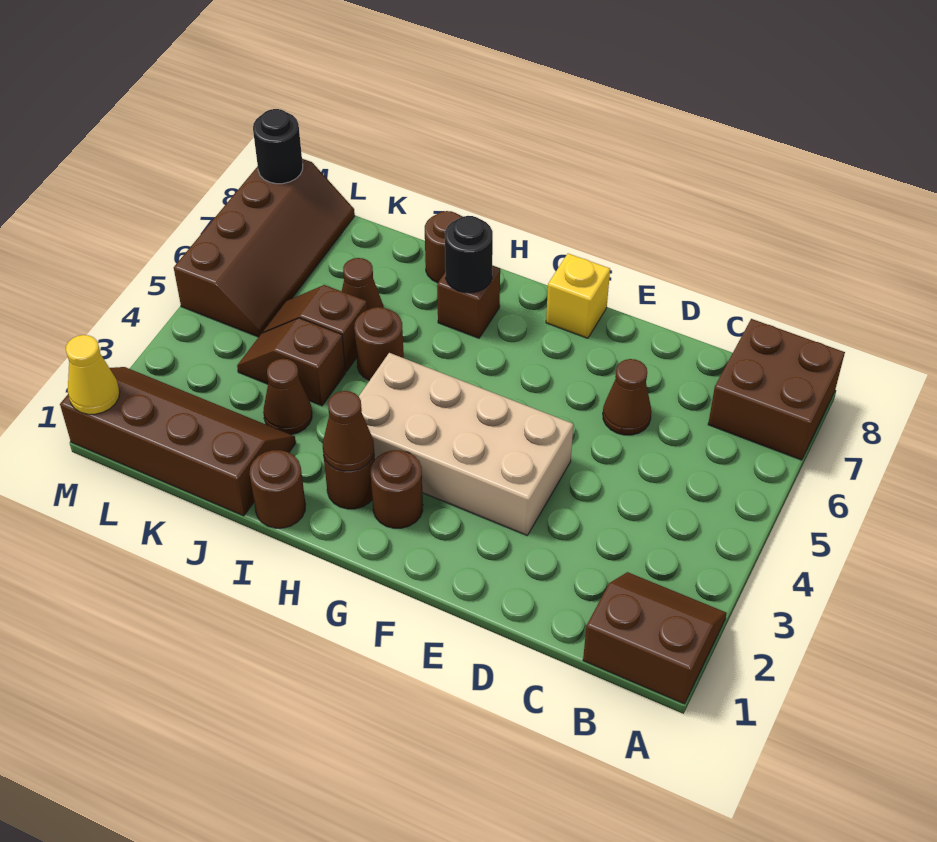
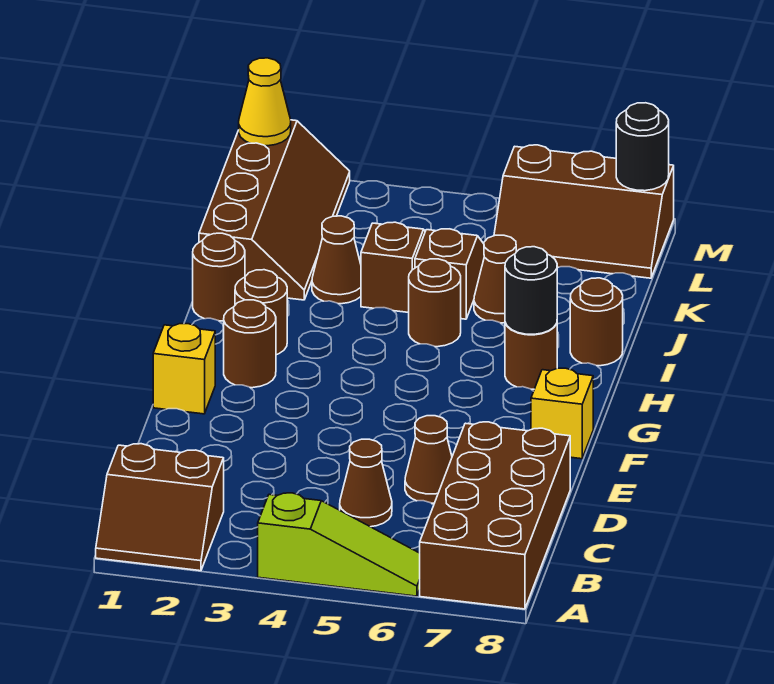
brown slope A1:B2 level 1 top 1 -> brown slope A1:B2 level 1 top B
none -> lime slope A4:A6 level 1 top 4
brown brick A7:B8 level 1 -> brown brick A7:D8 level 1
tan brick E3:H4 level 1 -> none
none -> yellow brick F1 level 1
brown cone H2 level 2 -> brown cone C5 level 1
brown brick H7 level 1 -> brown round brick H7 level 1
brown slope L5:M8 level 1 top M -> brown slope L6:M8 level 1 top M

